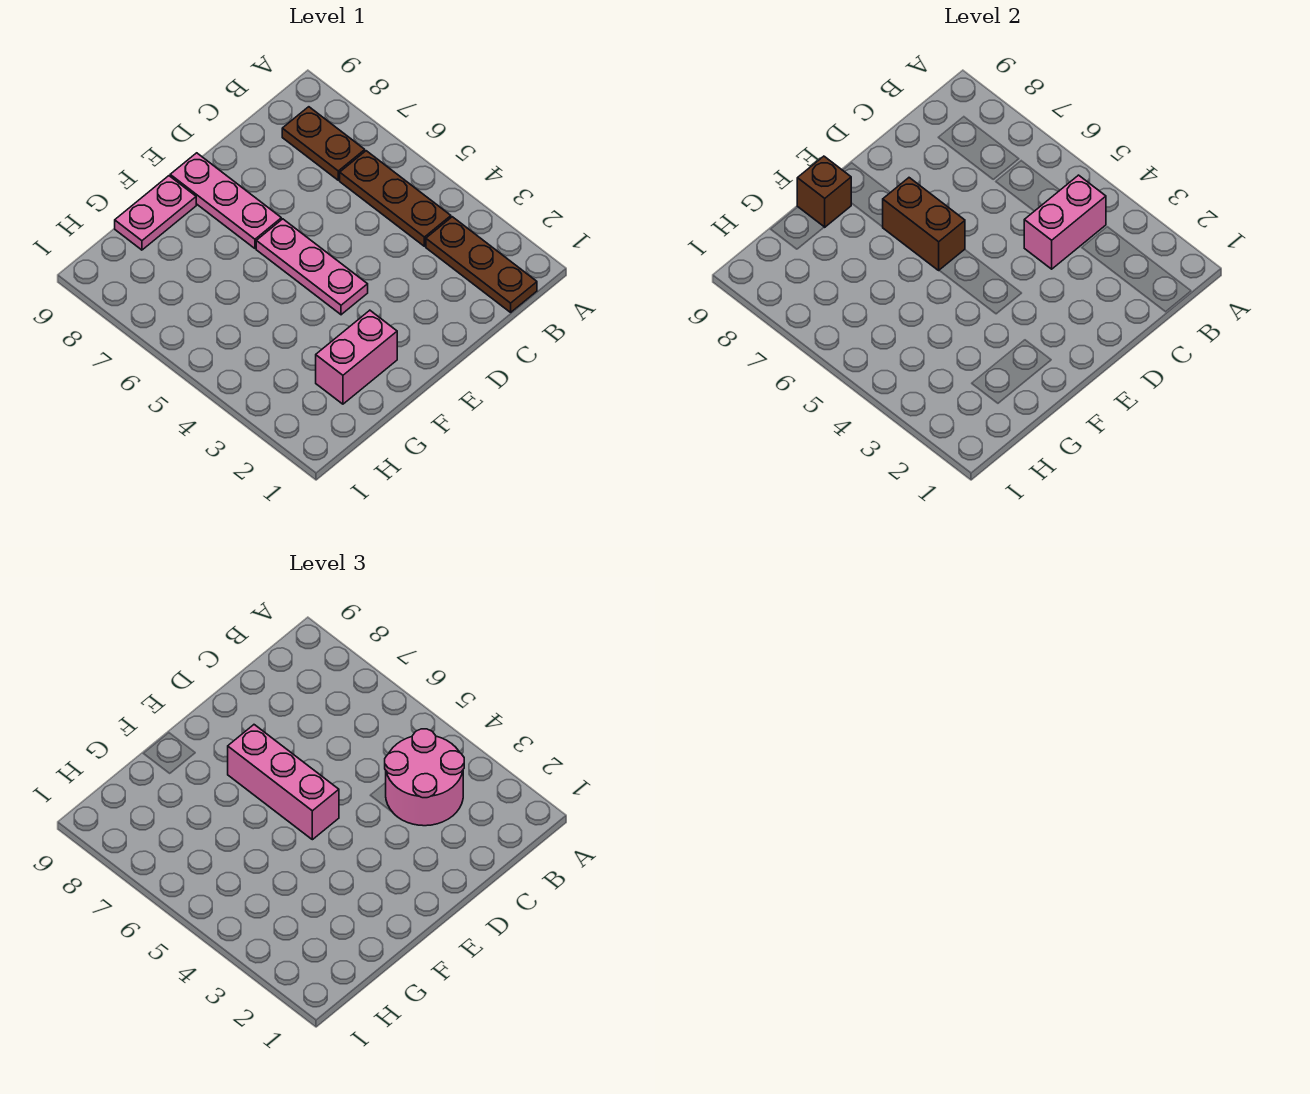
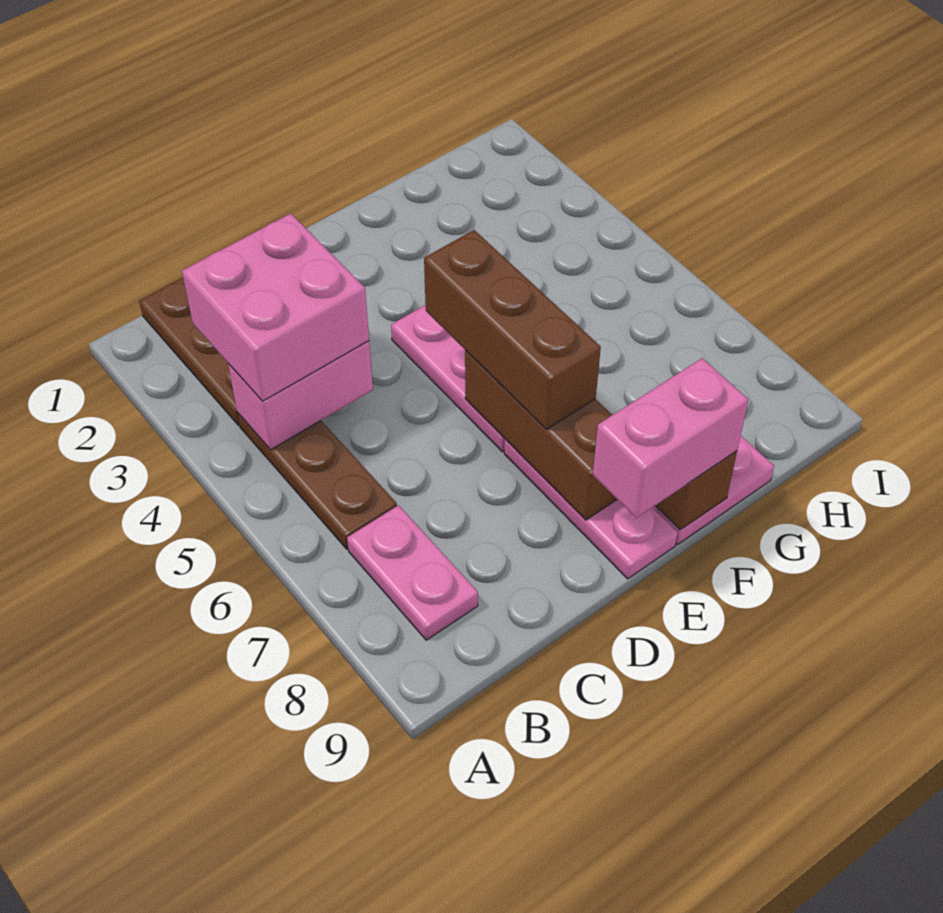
pink round brick B3:C4 level 3 -> pink brick B3:C4 level 3
brown plate B7:B8 level 1 -> pink plate B7:B8 level 1
pink brick E5:E7 level 3 -> brown brick E5:E7 level 3
brown brick E6:E7 level 2 -> brown brick E6:E8 level 2
pink brick F2:G2 level 1 -> pink brick E9:F9 level 3

